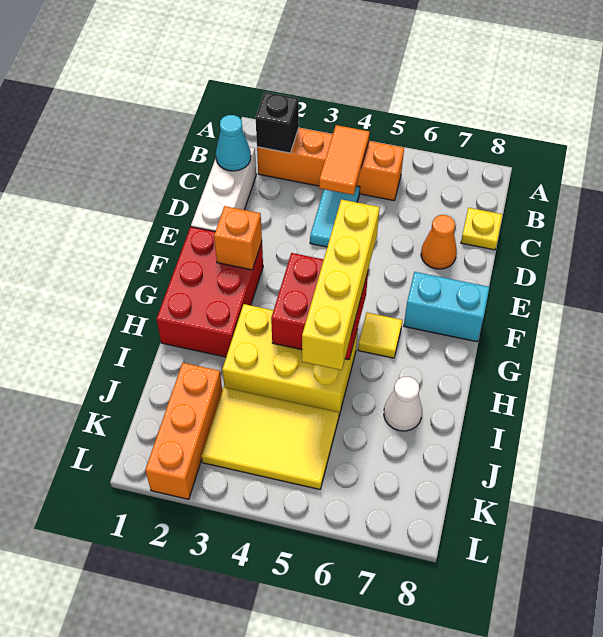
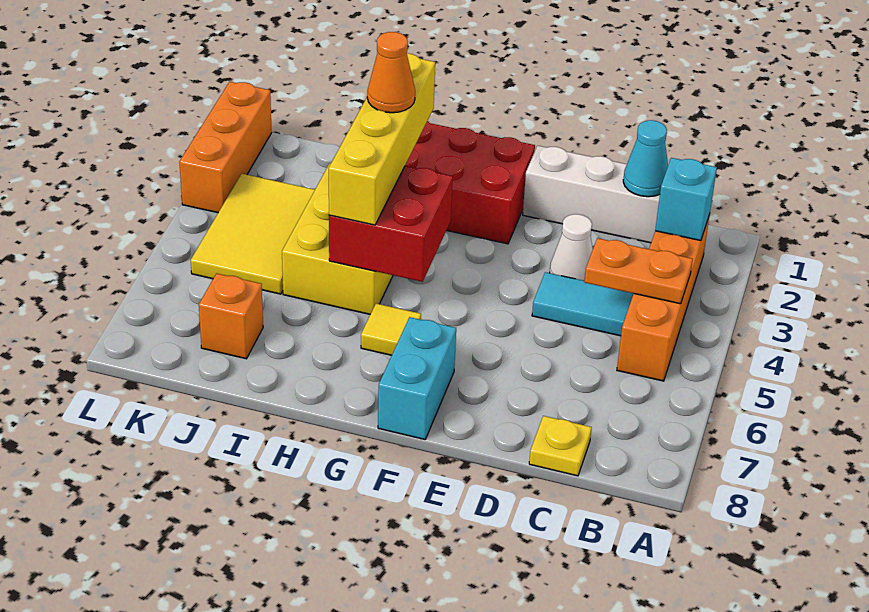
black brick B2 level 2 -> cyan brick B2 level 2
orange tile B4:C4 level 2 -> orange plate B4:C4 level 2
orange cone D7 level 1 -> orange cone H3 level 4
orange brick F2 level 2 -> orange brick J7 level 1
yellow brick F5:I5 level 3 -> yellow brick H2:H5 level 3
white cone I7 level 1 -> white cone D3 level 1
orange brick J2:L2 level 1 -> orange brick L1:L3 level 1

